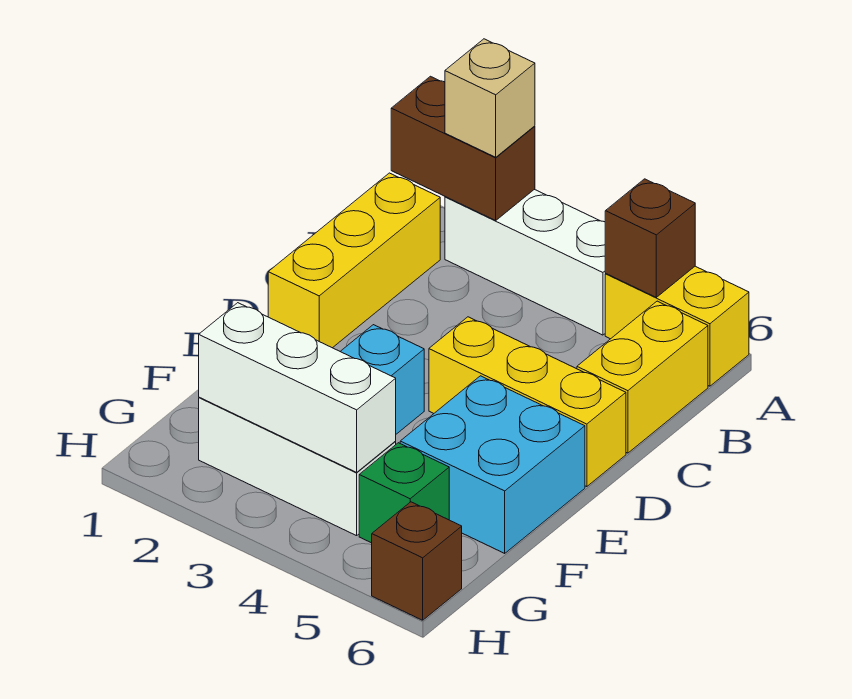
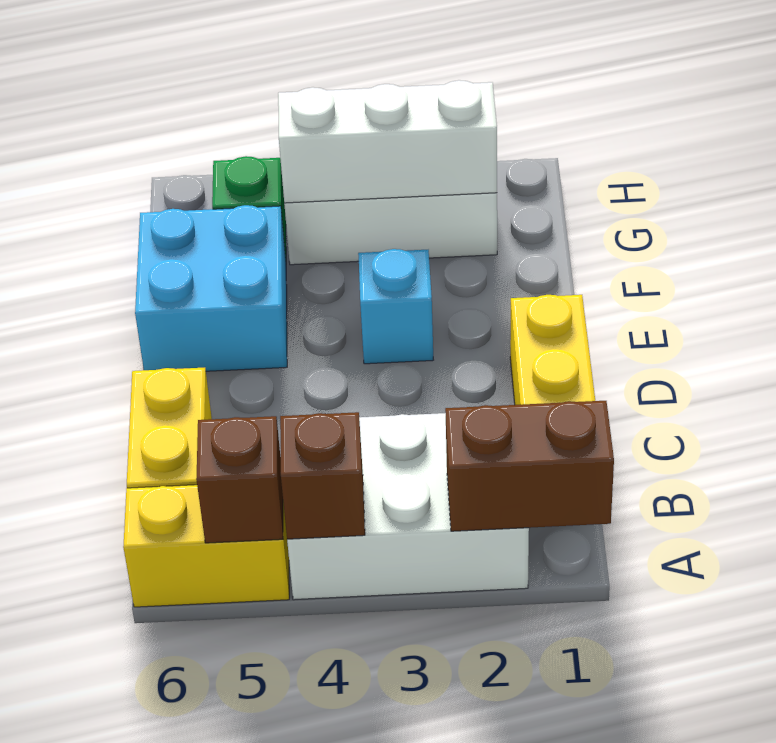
white brick A2:A4 level 1 -> white brick A2:B4 level 1
tan brick A2 level 3 -> none
yellow brick D4:D6 level 1 -> none
brown brick H6 level 1 -> brown brick A4 level 2

